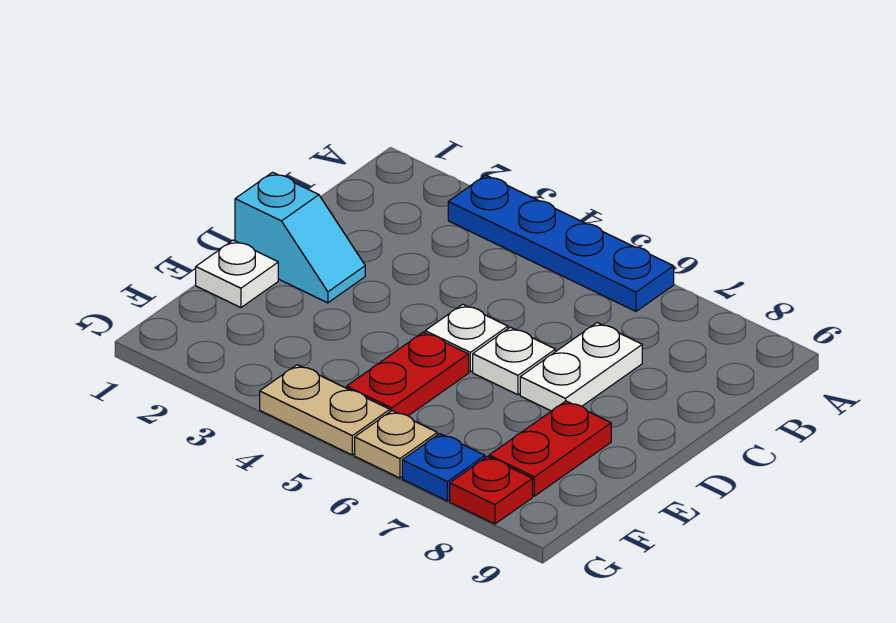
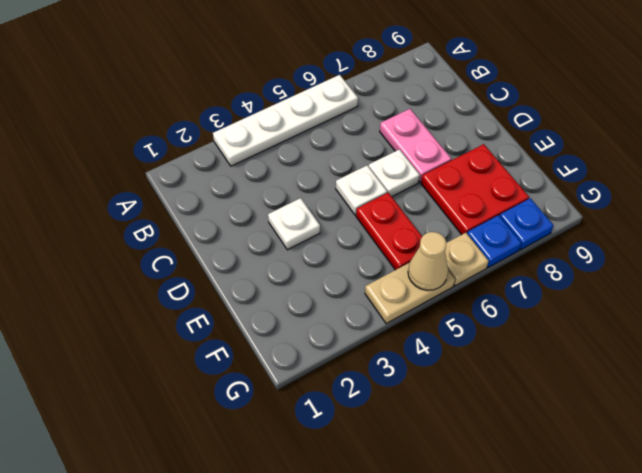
blue plate A3:A6 level 1 -> white plate A3:A6 level 1
white plate C7:D7 level 1 -> pink plate C7:D7 level 1
cyan slope D1:D2 level 1 top 1 -> none
white plate E1 level 1 -> white plate D3 level 1
red plate E8:F8 level 1 -> red plate E7:F8 level 1
none -> tan cone G5 level 2
red plate G8 level 1 -> blue plate G8 level 1

